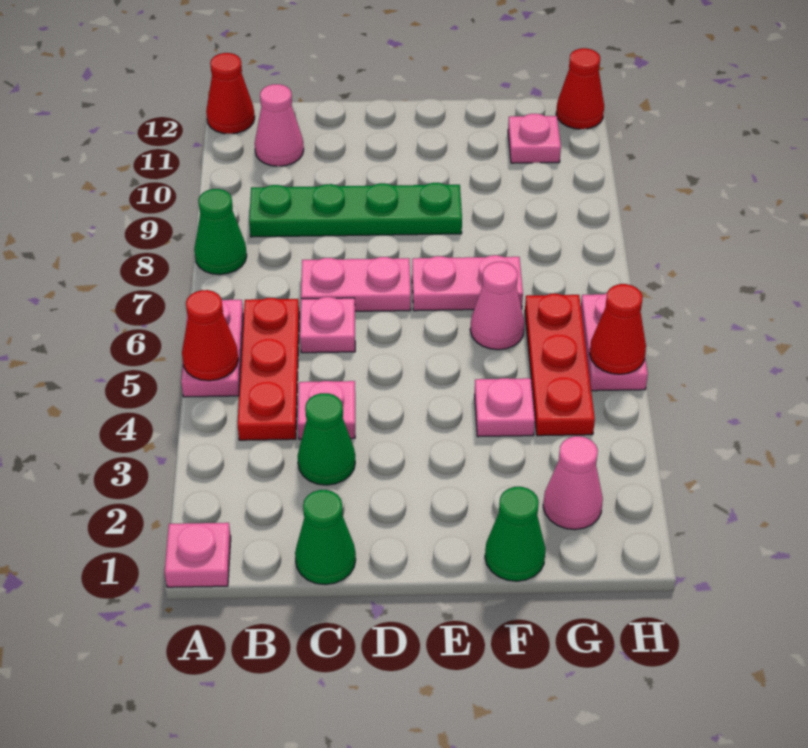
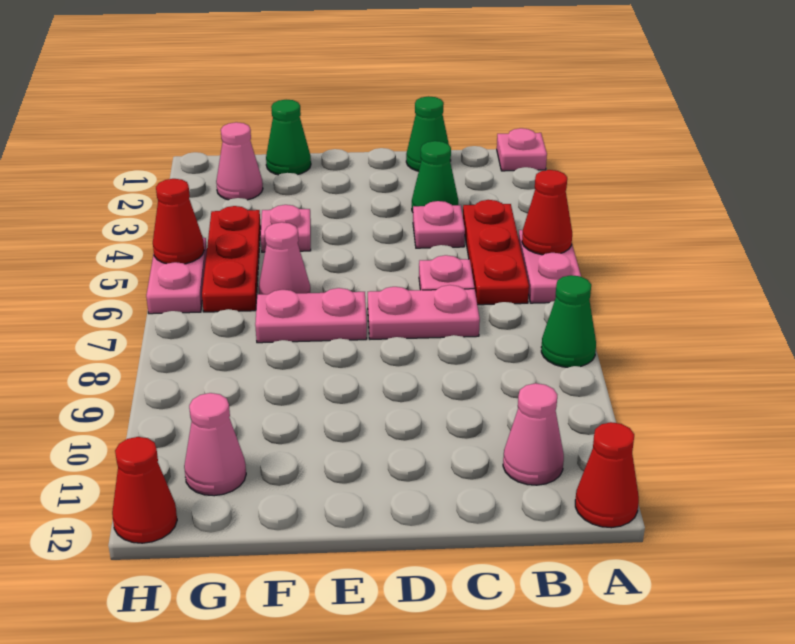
green plate B9:E9 level 1 -> none
pink plate G11 level 1 -> pink cone G11 level 1

